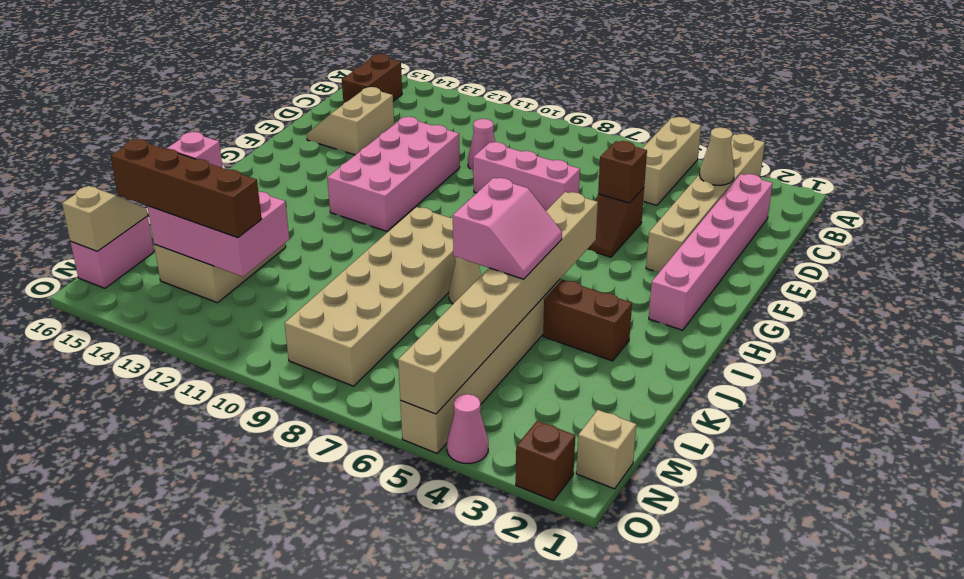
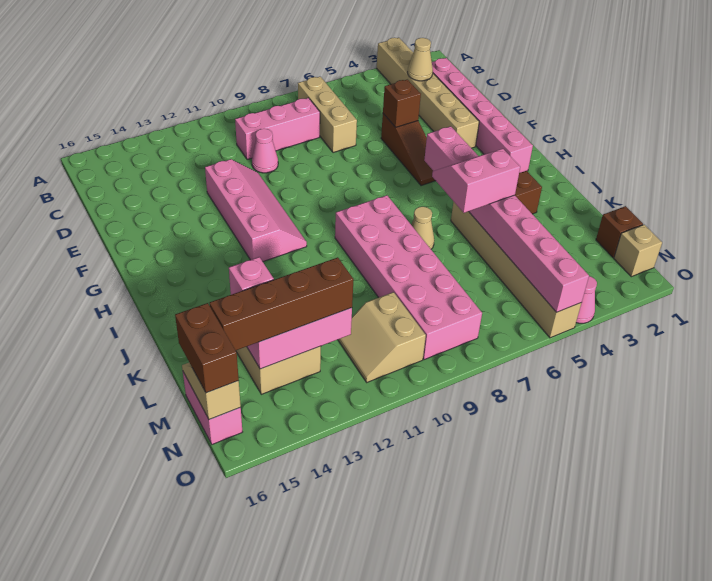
tan brick A5:C5 level 1 -> tan brick B7:D7 level 1
brown brick B15:C15 level 1 -> brown brick M16:N16 level 3
tan slope D14:E15 level 1 top 14 -> tan slope M10:N11 level 1 top 10
brown slope E5:F5 level 1 top E -> brown slope E5:G5 level 1 top E
pink brick E7:E9 level 1 -> pink brick C8:C10 level 1
pink brick E11:H12 level 1 -> pink slope E11:H12 level 1 top 12
tan brick H5:O5 level 2 -> pink brick H5:O5 level 2
tan brick I8:N9 level 1 -> pink brick I8:N9 level 1
pink slope J5:K6 level 3 top 6 -> pink slope J5:K6 level 3 top K
brown brick O2 level 1 -> brown brick M1 level 1

